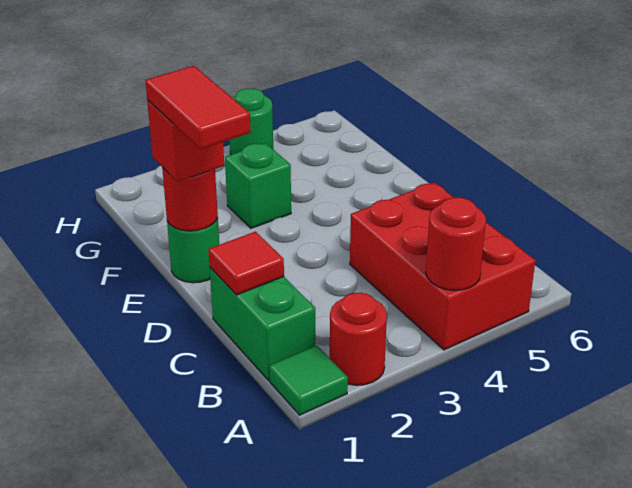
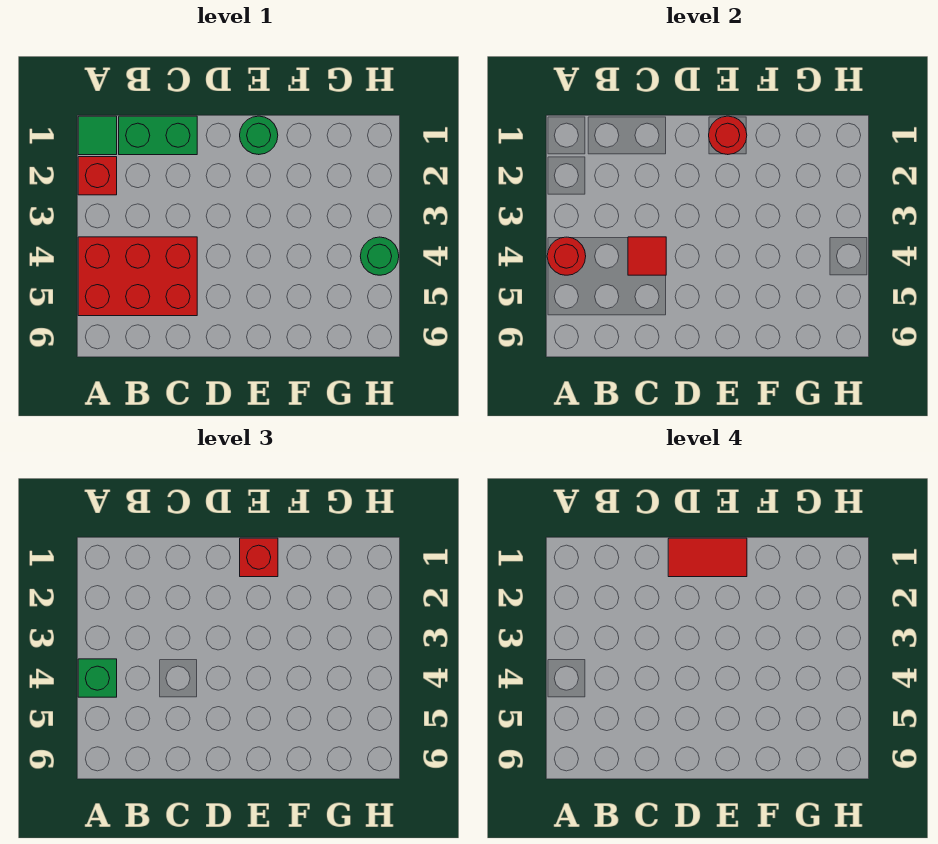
red round brick A2 level 1 -> red brick A2 level 1
red tile C1 level 2 -> red tile C4 level 2
green brick F3 level 1 -> green brick A4 level 3

